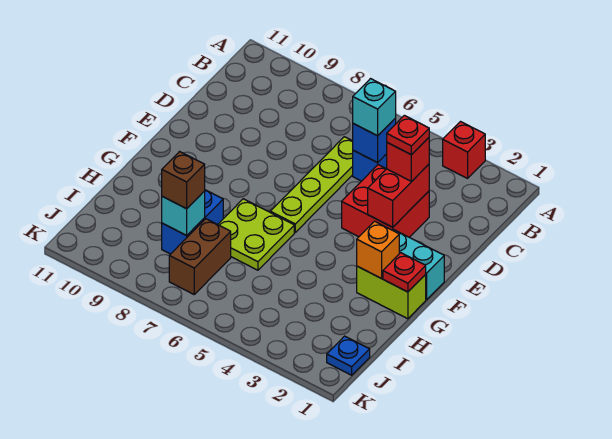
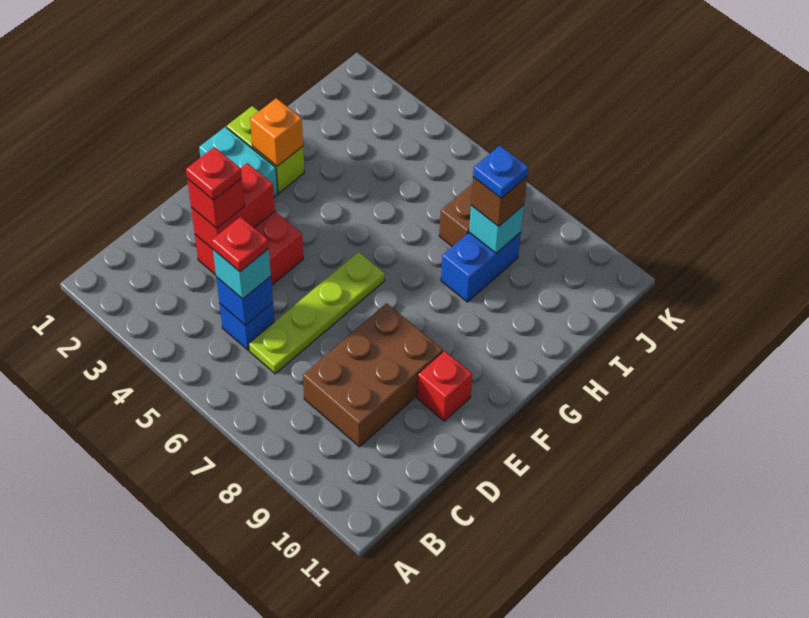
red brick A3 level 1 -> red brick E10 level 1
none -> brown brick C8:E9 level 1
red plate G1 level 2 -> red plate C5 level 4
lime plate G6:H7 level 1 -> none
blue plate J1 level 1 -> blue plate I8 level 4

